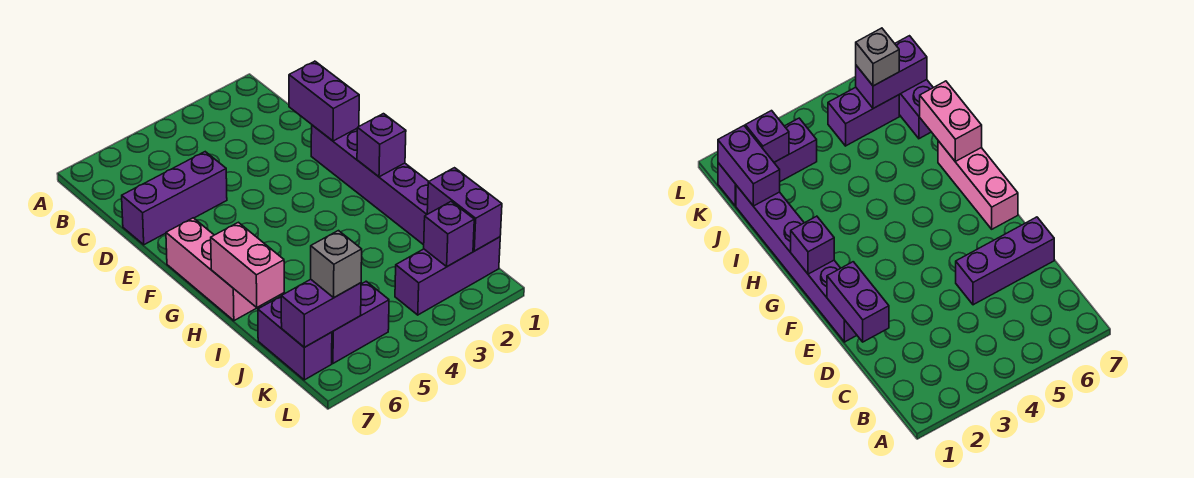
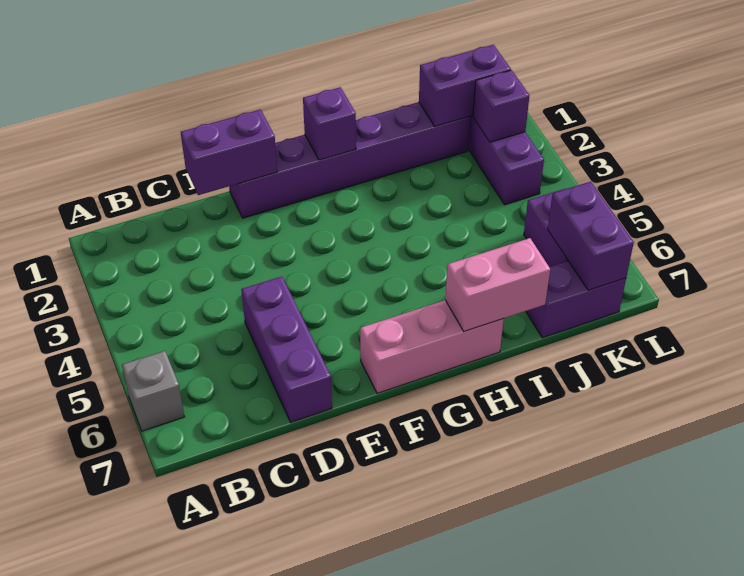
grey brick K6 level 3 -> grey brick A6 level 1

